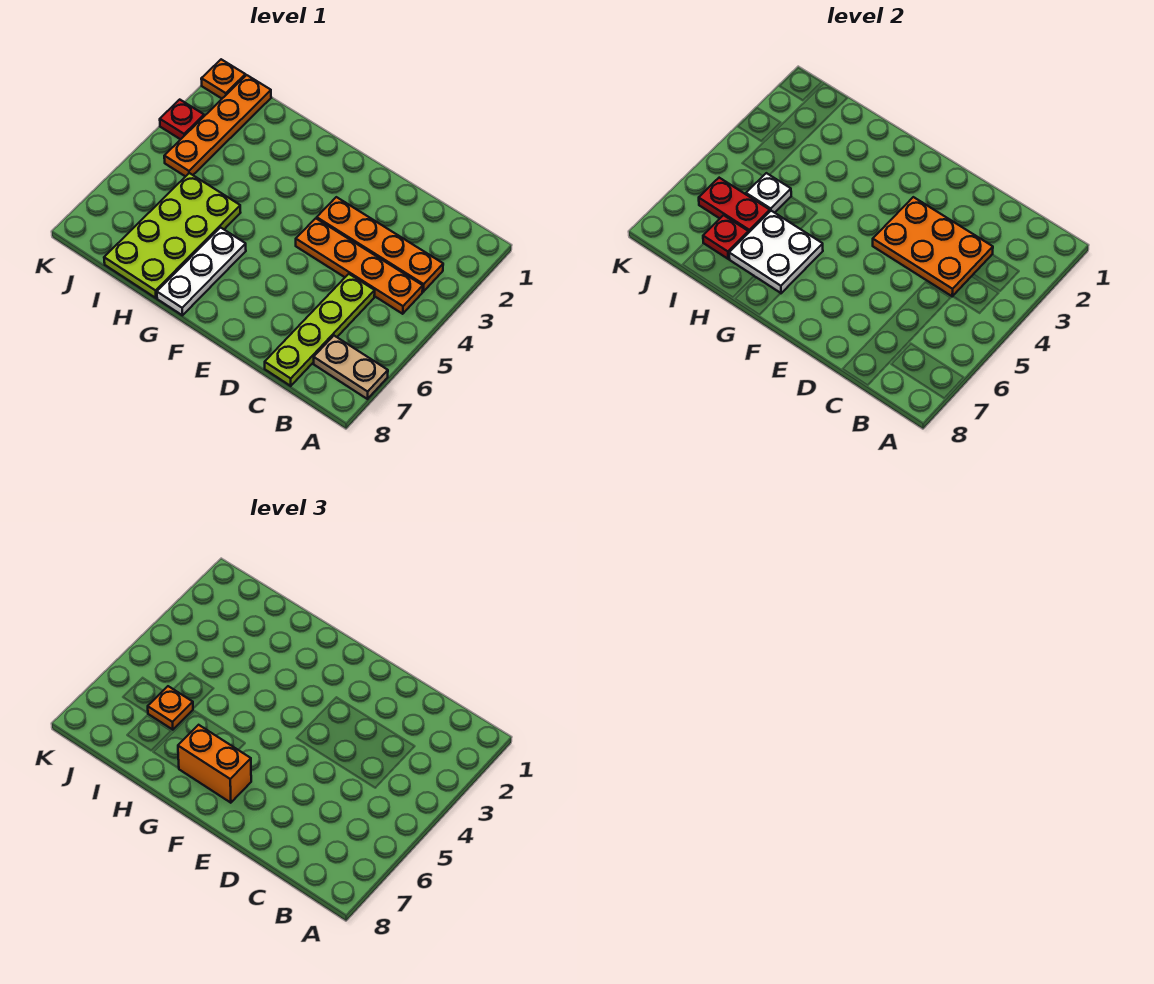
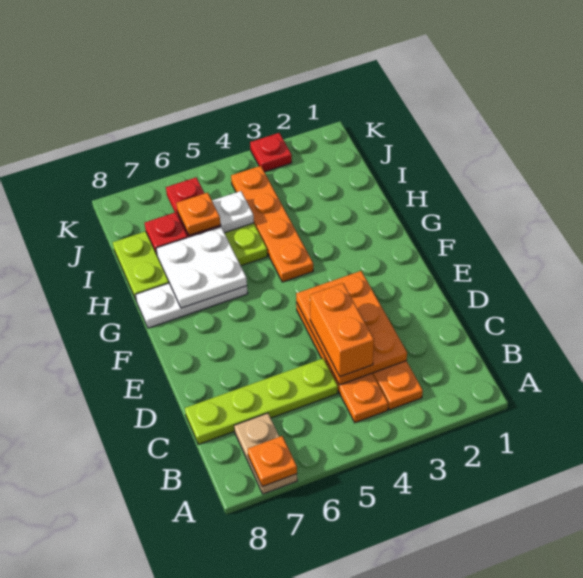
orange brick F7:G7 level 3 -> orange brick C4:D4 level 3
orange plate J1:J4 level 1 -> orange plate G4:J4 level 1
orange plate K1 level 1 -> orange plate A7 level 2

